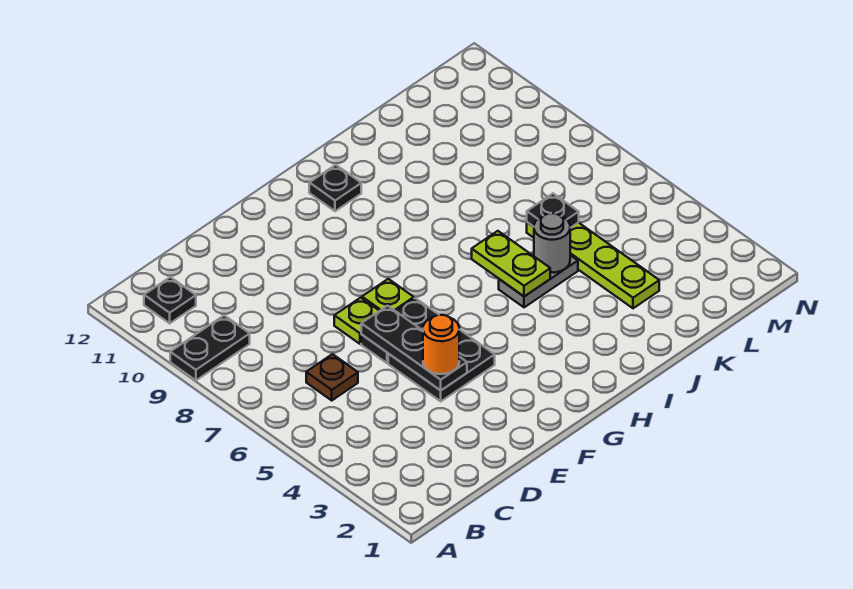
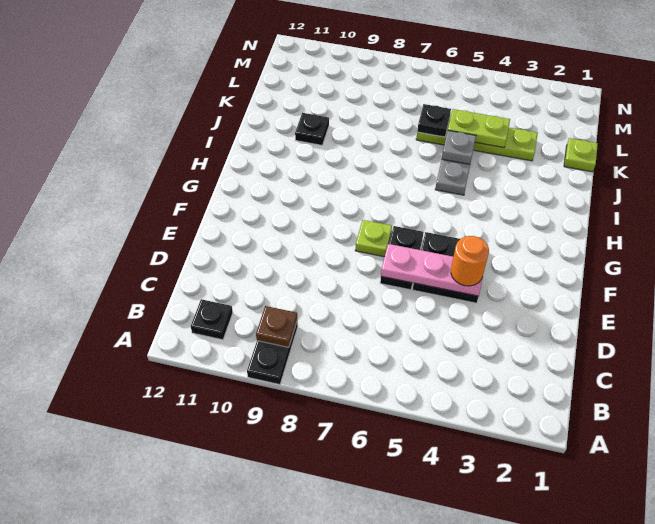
brown plate C6 level 1 -> brown plate B9 level 2
black plate E4:E6 level 2 -> pink plate E4:E6 level 2
lime plate E7 level 1 -> lime plate K1 level 1
black plate H11 level 1 -> black plate J10 level 1
lime plate I5:I6 level 2 -> lime plate K4:K5 level 2
grey round brick J5 level 2 -> grey plate J5 level 2

